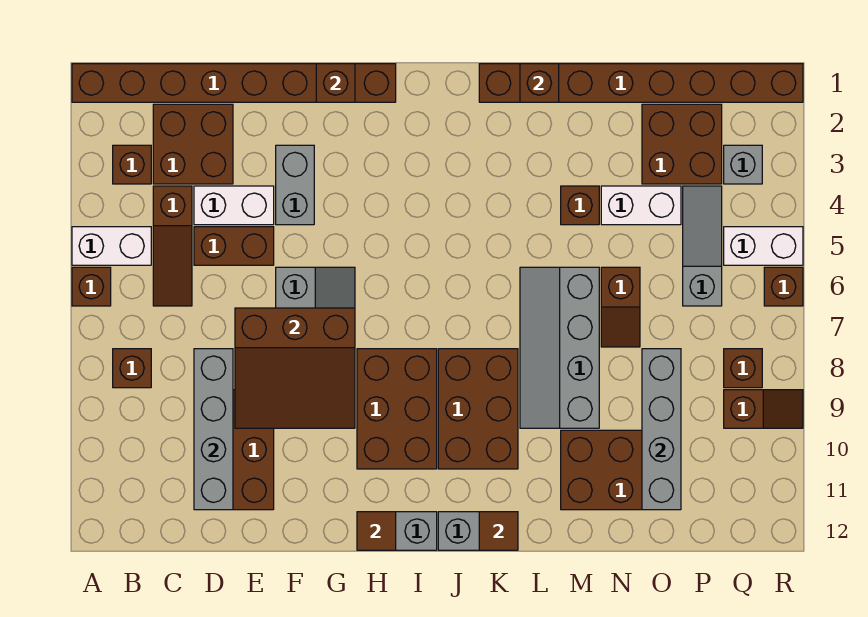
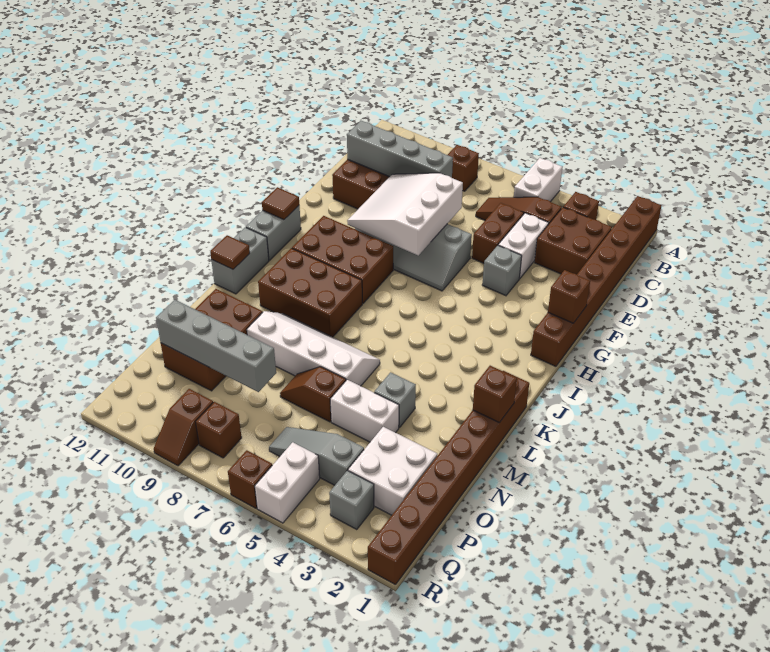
brown brick A6 level 1 -> none
brown slope E7:G9 level 2 top 7 -> white slope E7:G9 level 2 top 7
grey brick F3:F4 level 1 -> grey brick F4 level 1
grey slope L6:M9 level 1 top M -> white slope L6:M9 level 1 top M
brown brick M4 level 1 -> grey brick M4 level 1
white brick N4:O4 level 1 -> white brick N4:N5 level 1
brown brick O2:P3 level 1 -> white brick O2:P3 level 1
grey slope P4:P6 level 1 top 6 -> grey slope P4:P6 level 1 top 4

